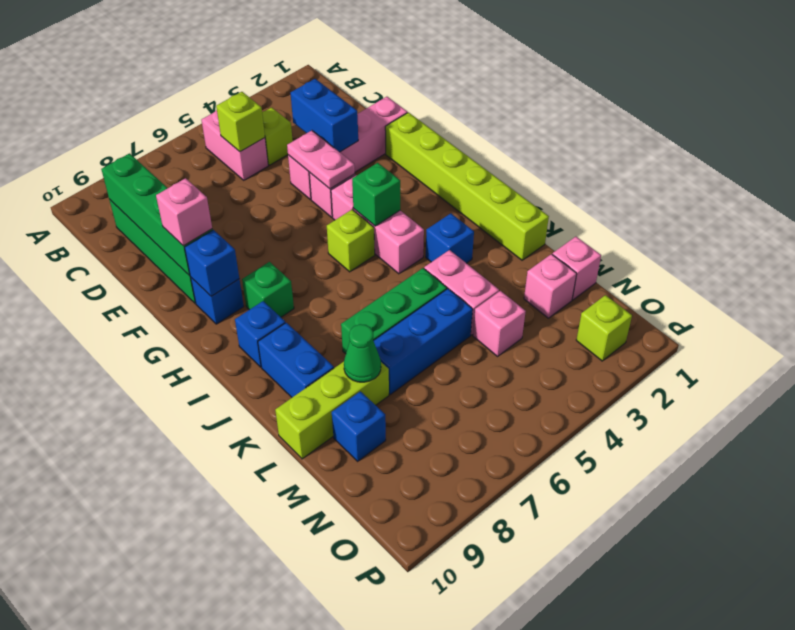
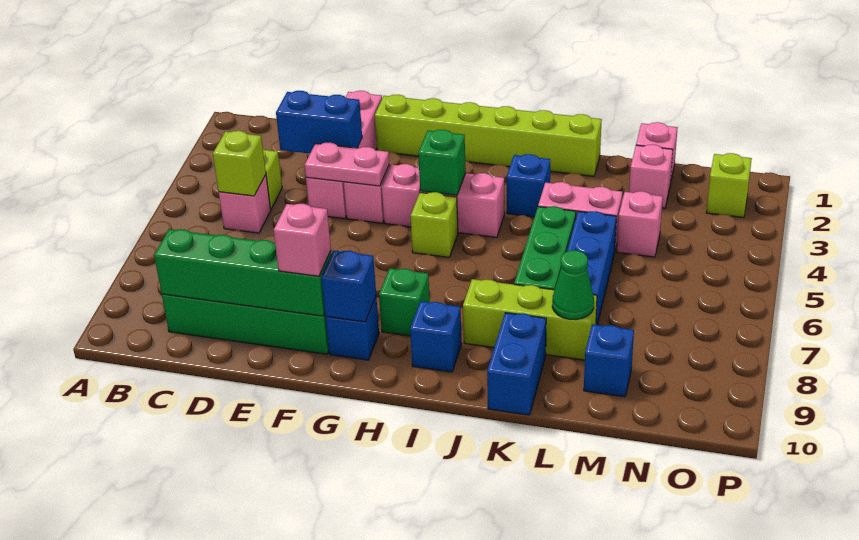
pink brick B5:C5 level 1 -> pink brick C5 level 1
blue brick J9:K9 level 1 -> blue brick K9:K10 level 1
lime brick L8:L10 level 1 -> lime brick J8:L8 level 1

